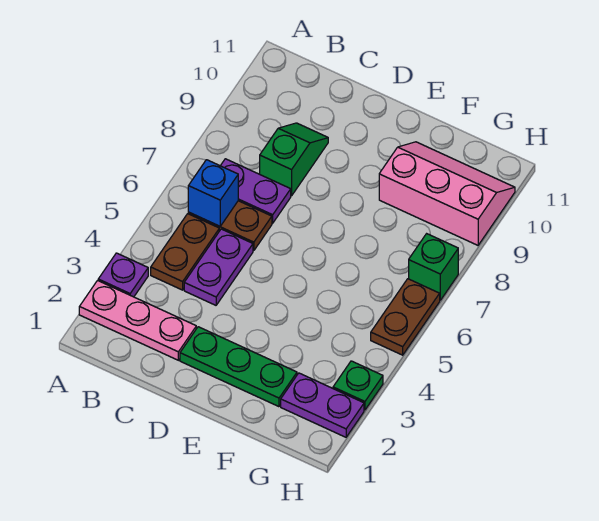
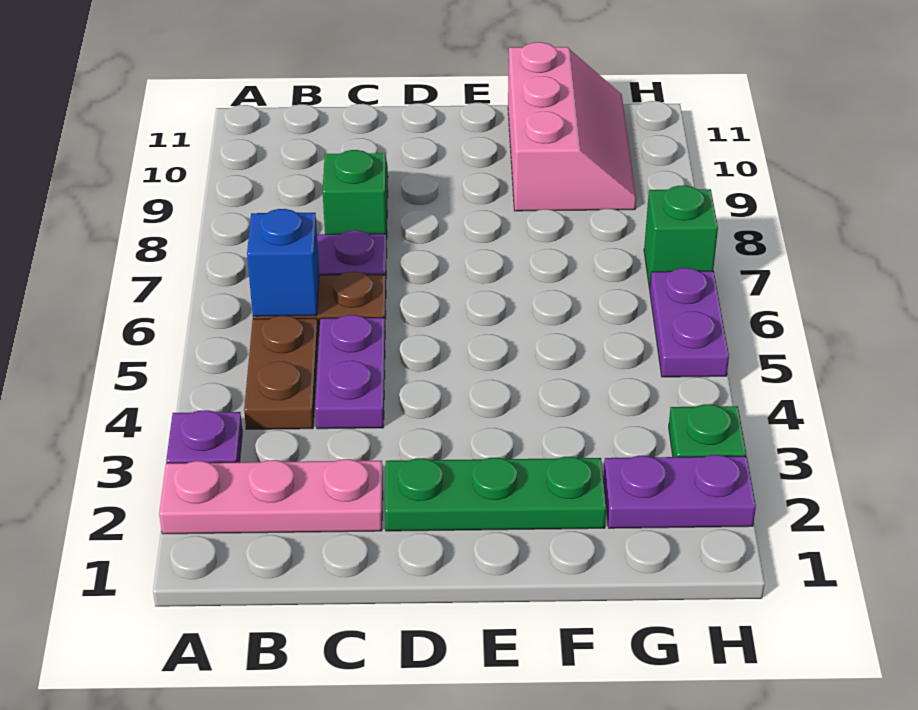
pink slope F9:H10 level 1 top 9 -> pink slope F9:G11 level 1 top F
brown plate H5:H6 level 1 -> purple plate H5:H6 level 1

